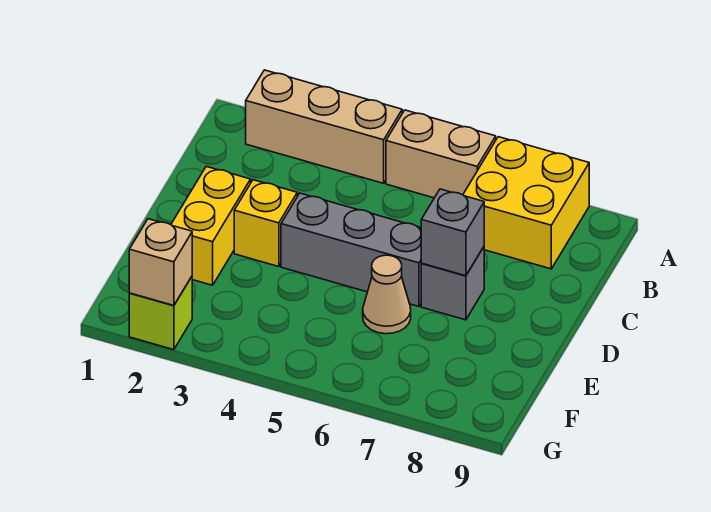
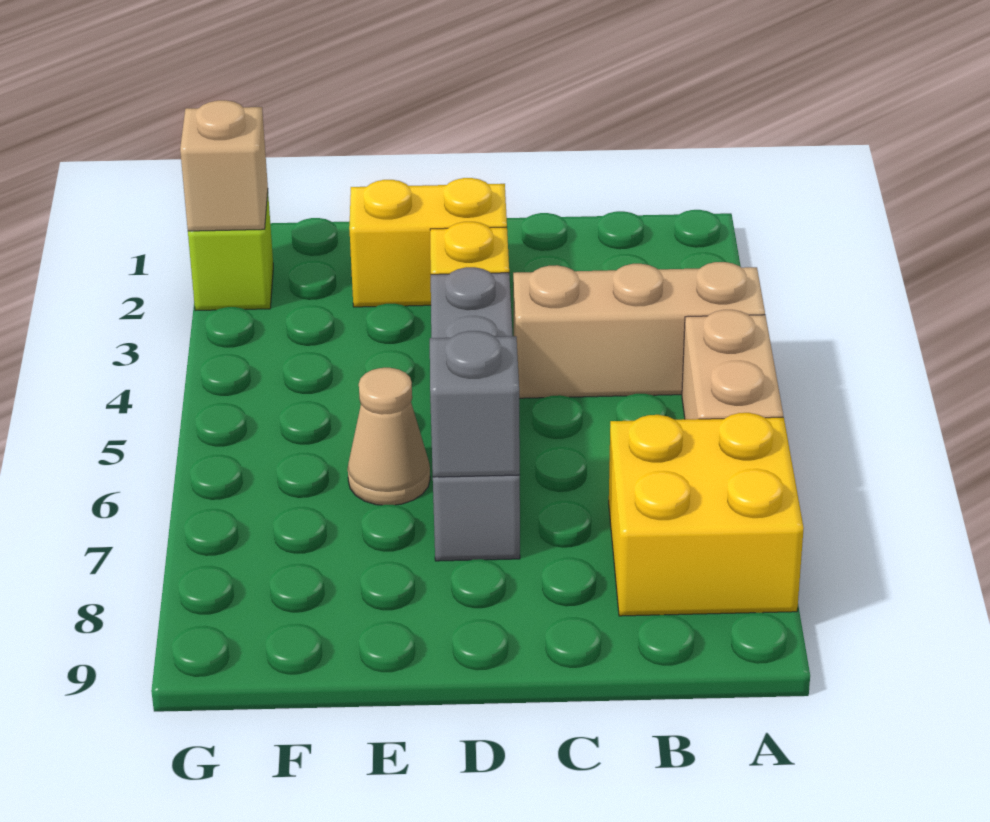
tan brick A2:A4 level 1 -> tan brick A4:C4 level 1

